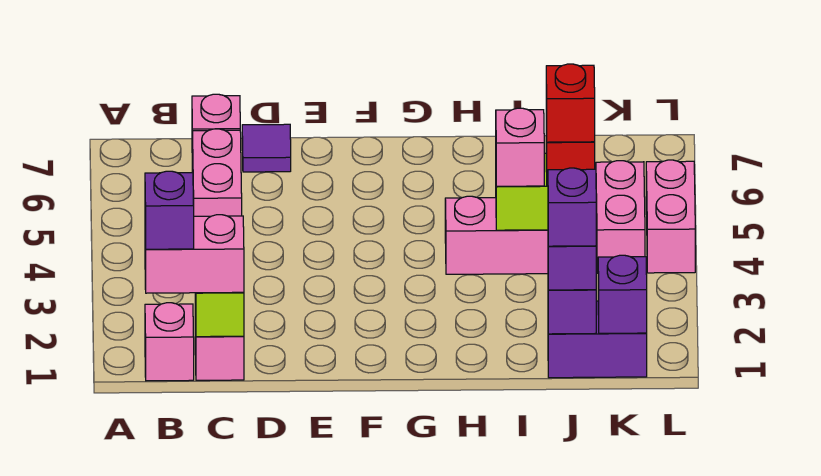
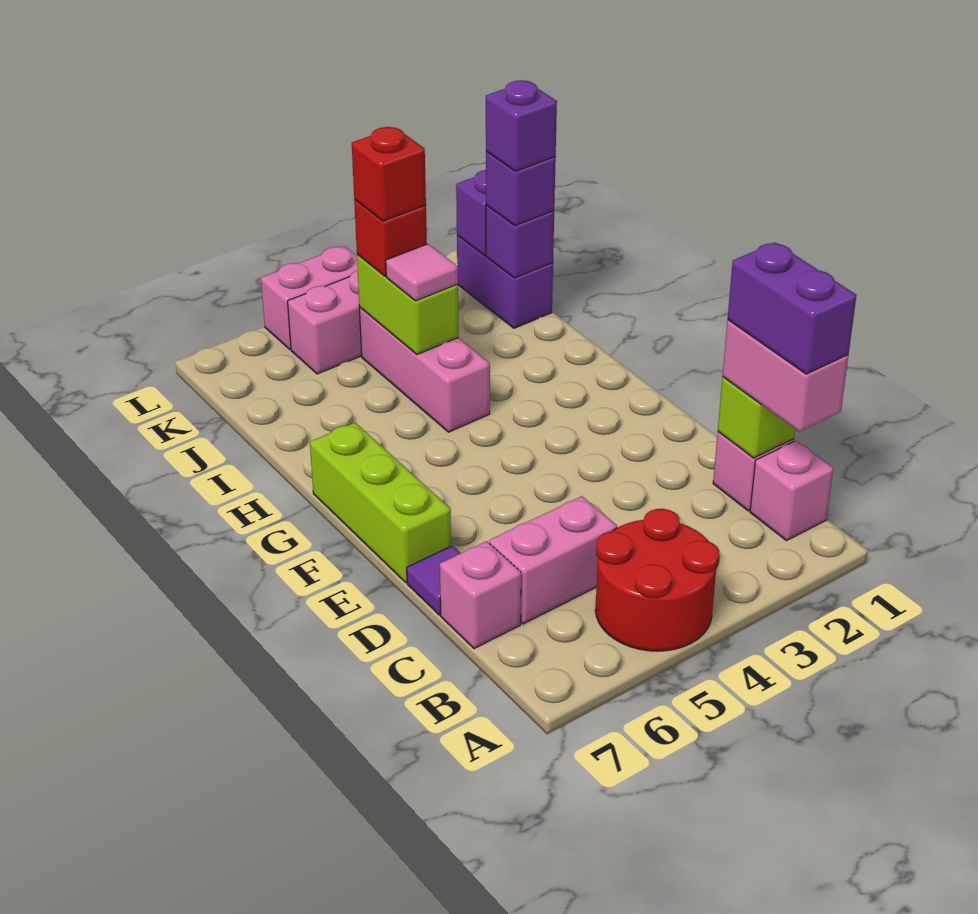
none -> red round brick A4:B5 level 1
purple brick B1 level 4 -> purple brick B1:C1 level 4
none -> lime brick E7:G7 level 1
pink brick I4 level 3 -> pink tile I4 level 3

